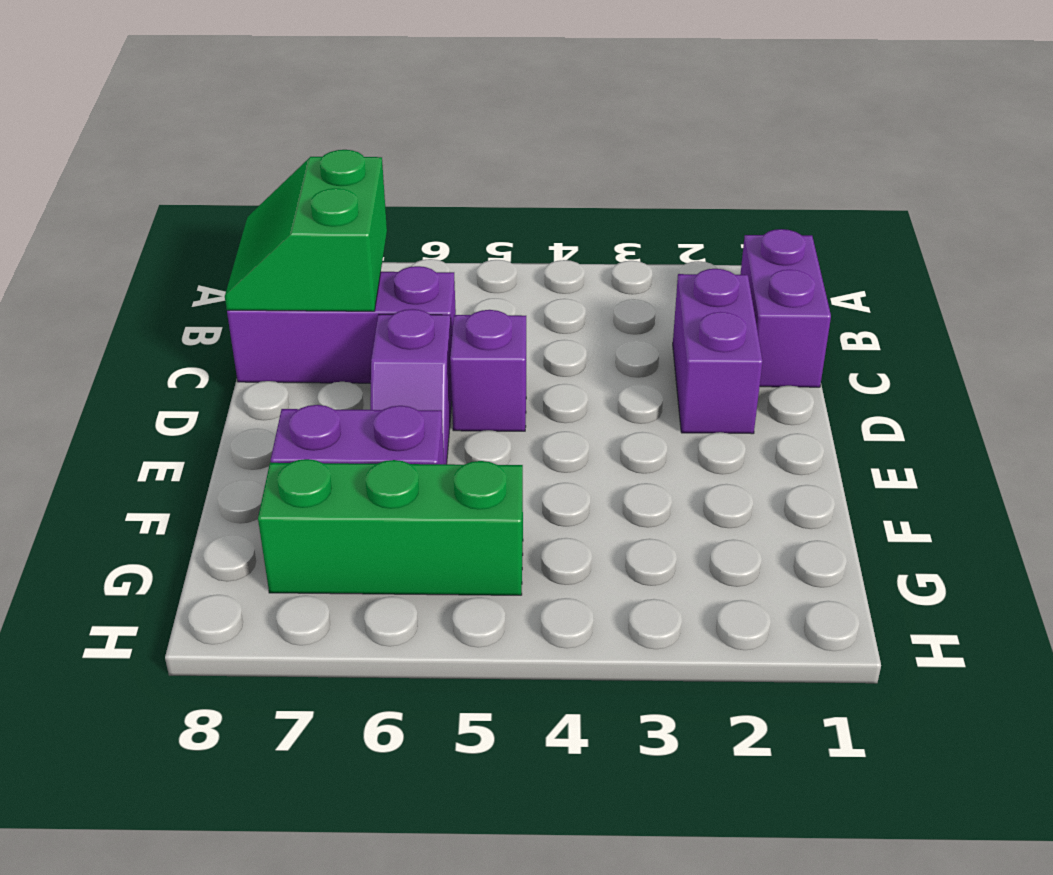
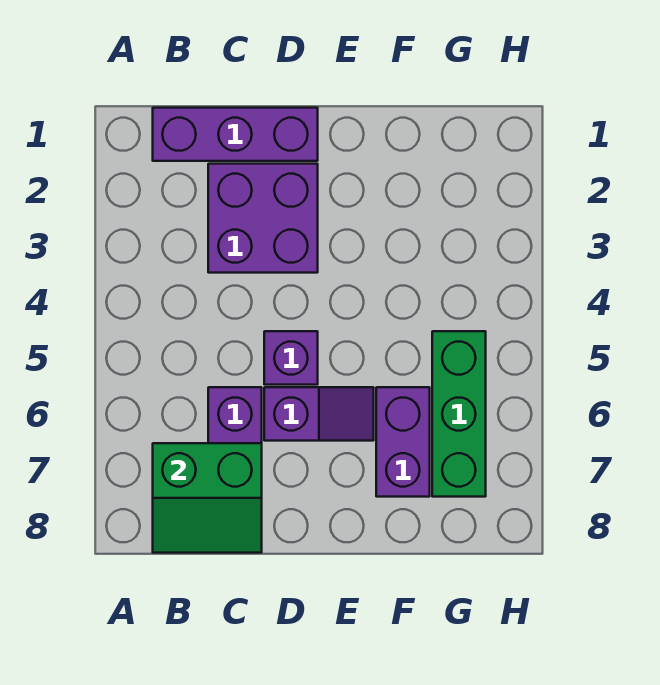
purple brick B1:C1 level 1 -> purple brick B1:D1 level 1
purple brick C2:D2 level 1 -> purple brick C2:D3 level 1

